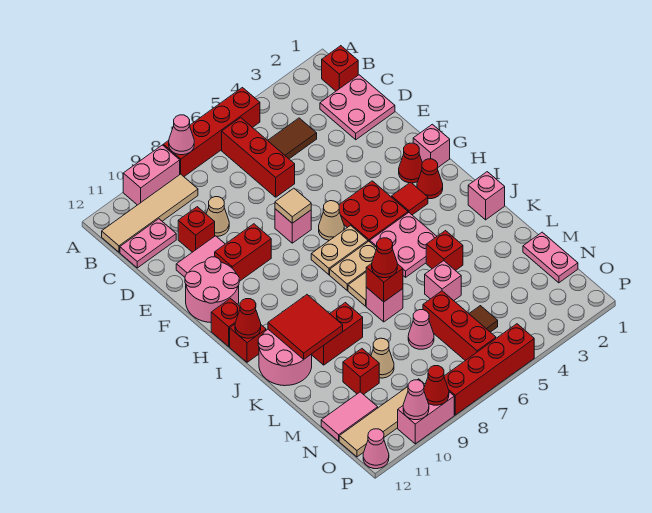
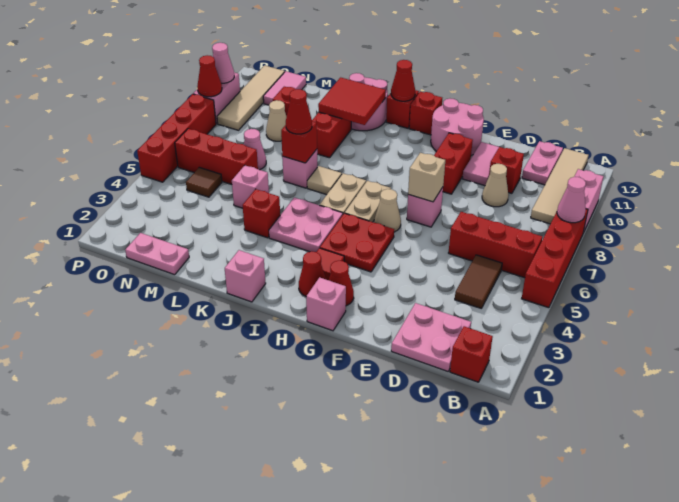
tan tile F7 level 2 -> tan brick F7 level 2
pink cone P12 level 1 -> none

